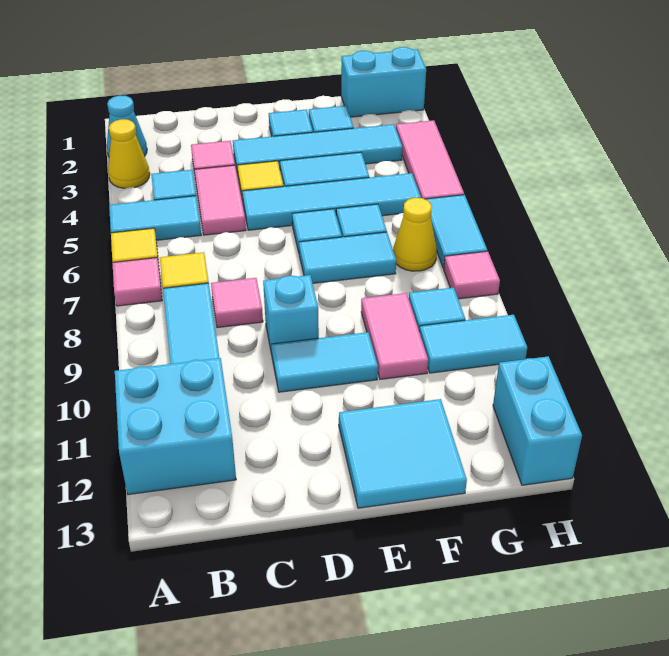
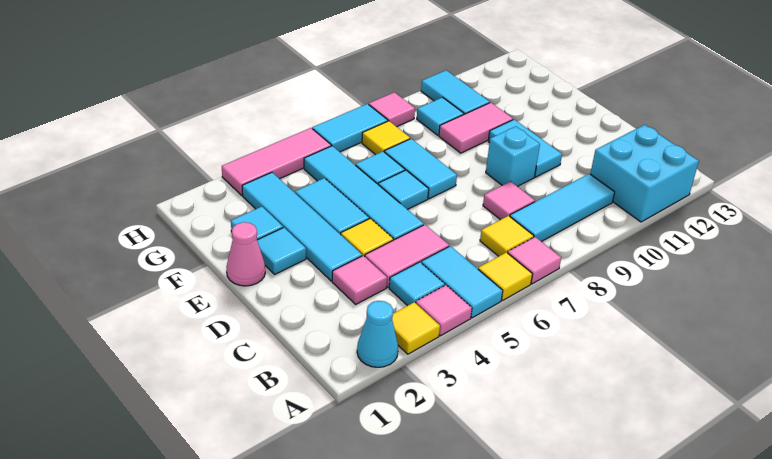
yellow cone A3 level 1 -> yellow tile A3 level 1
none -> pink tile A4 level 1
none -> pink cone E1 level 1
cyan tile E12:F13 level 1 -> none
cyan brick G1:H1 level 1 -> none
yellow cone G7 level 1 -> yellow tile G7 level 1
cyan brick H12:H13 level 1 -> none

